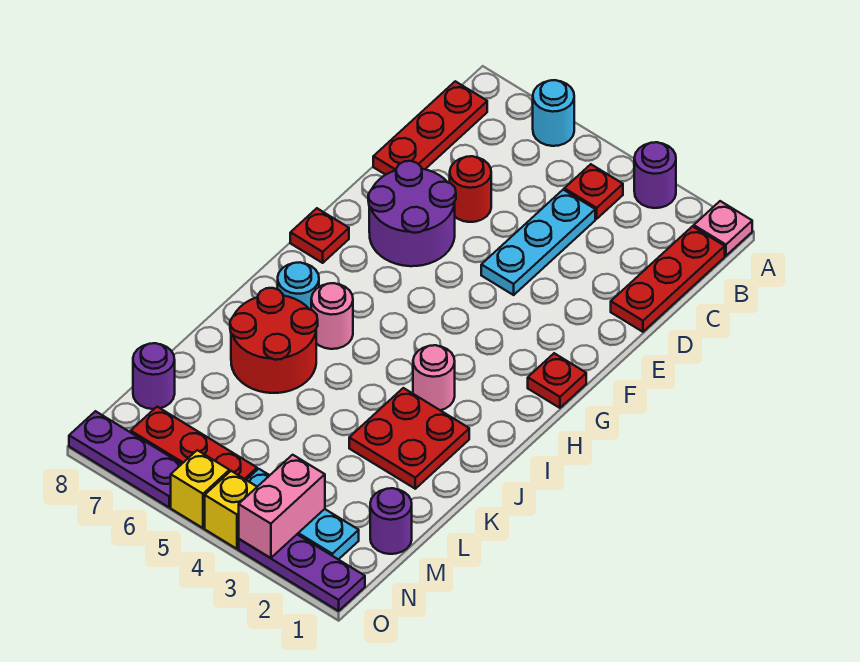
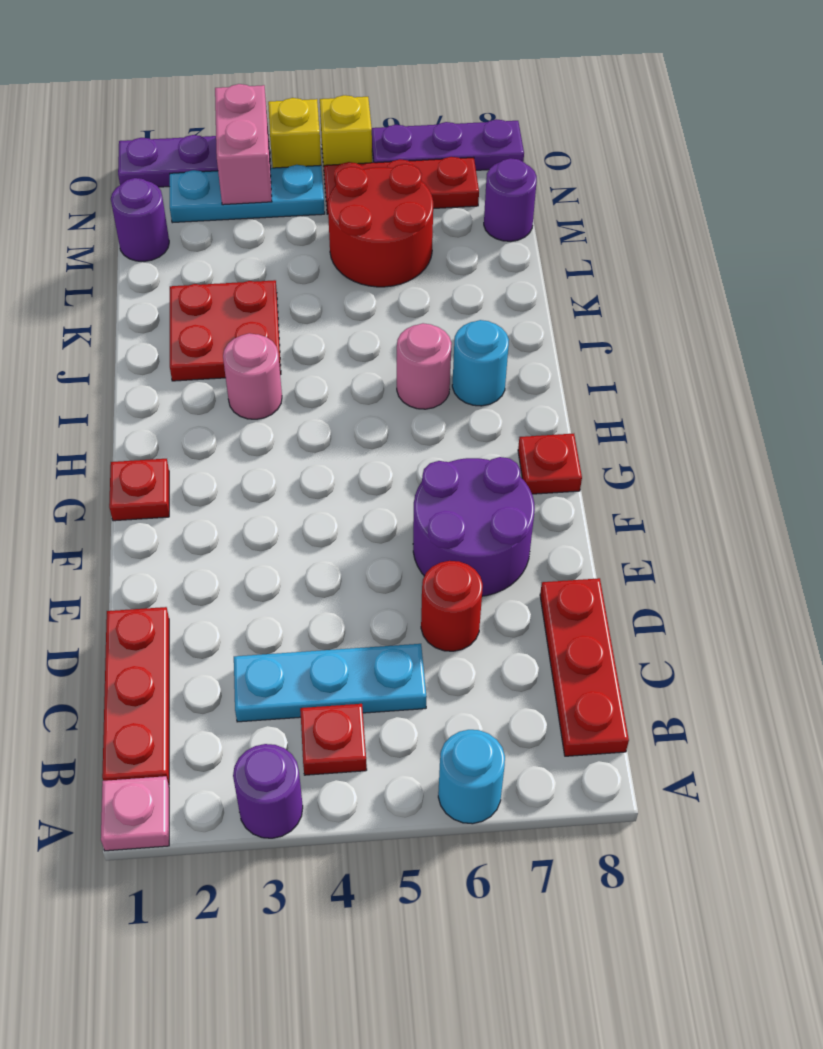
cyan plate C4:E4 level 1 -> cyan plate C3:C5 level 1
red round brick J6:K7 level 1 -> red round brick L5:M6 level 1

